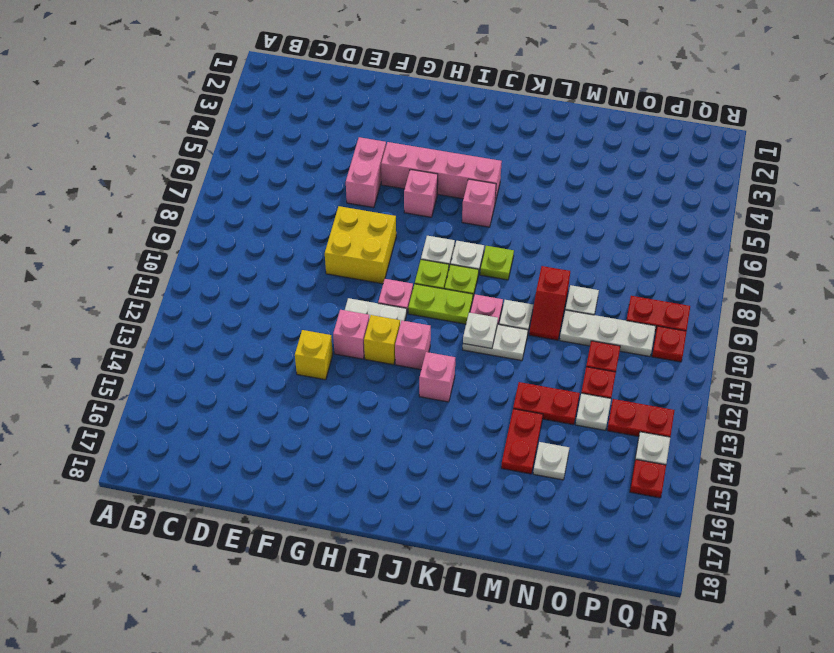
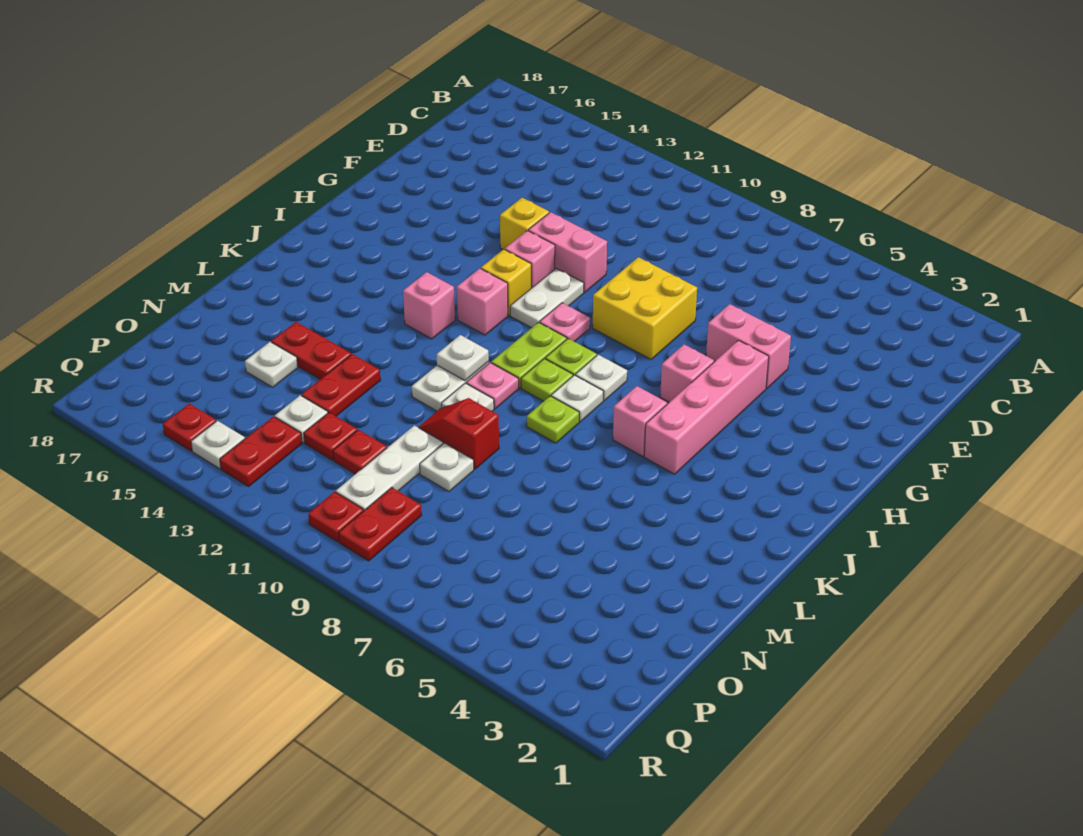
none -> pink brick F11:F12 level 1

